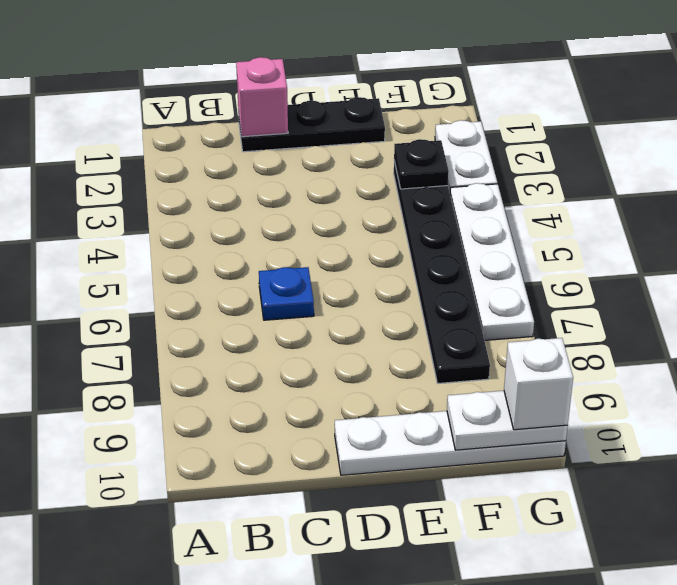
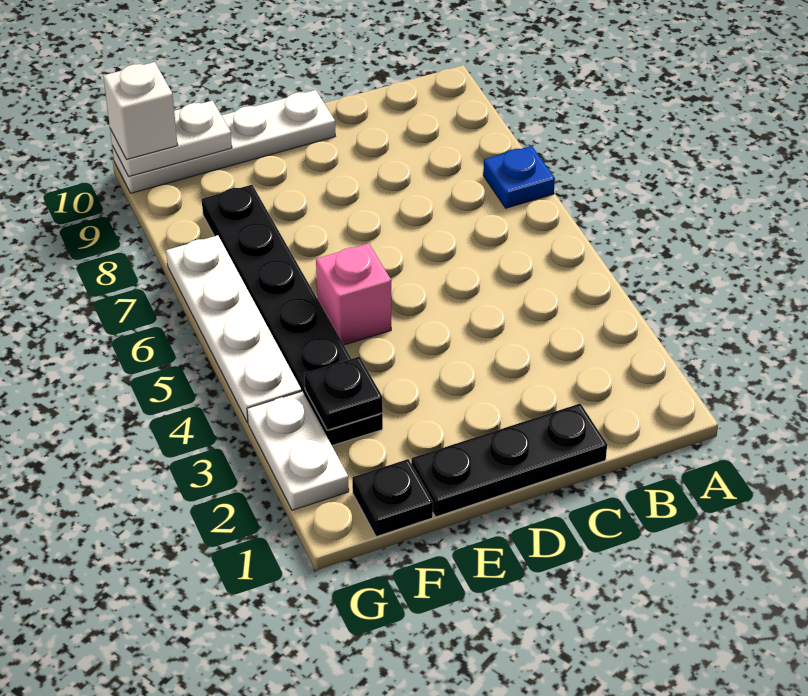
pink brick C1 level 2 -> pink brick E5 level 1
blue plate C6 level 1 -> blue plate A7 level 1
none -> black plate F1 level 1

